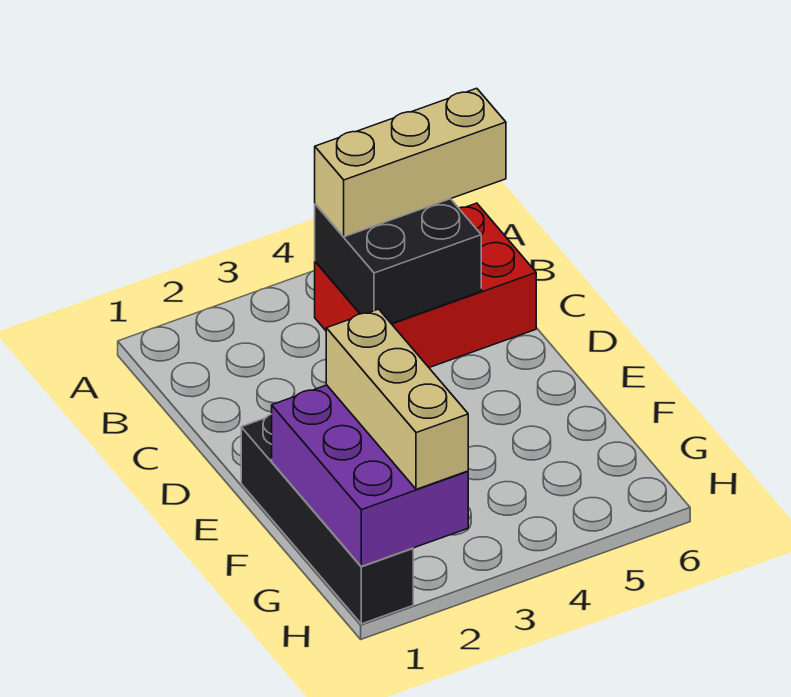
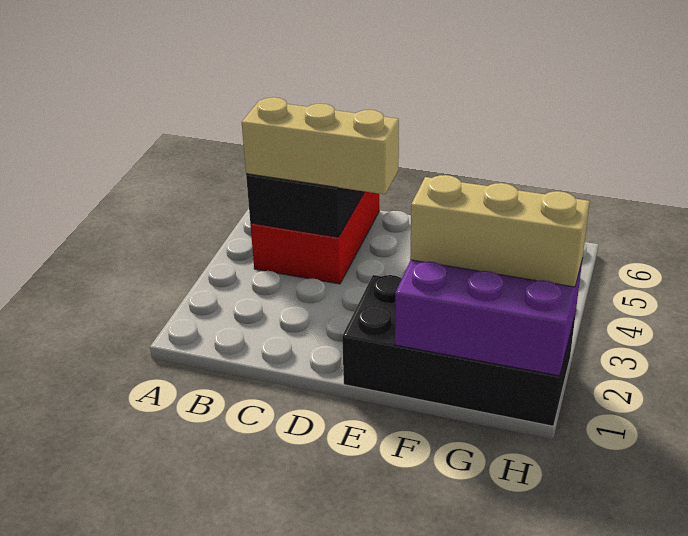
tan brick B4:B6 level 3 -> tan brick B4:D4 level 3
black brick E1:H1 level 1 -> black brick E1:H2 level 1

